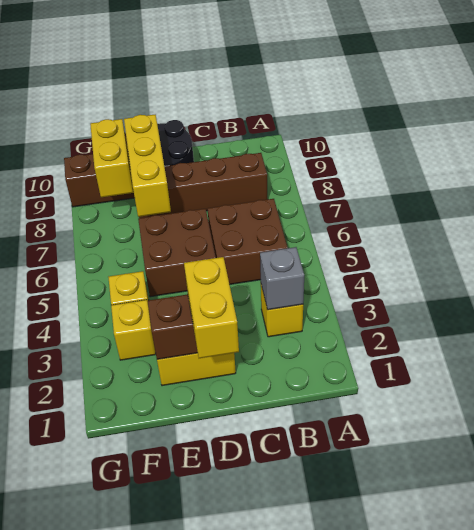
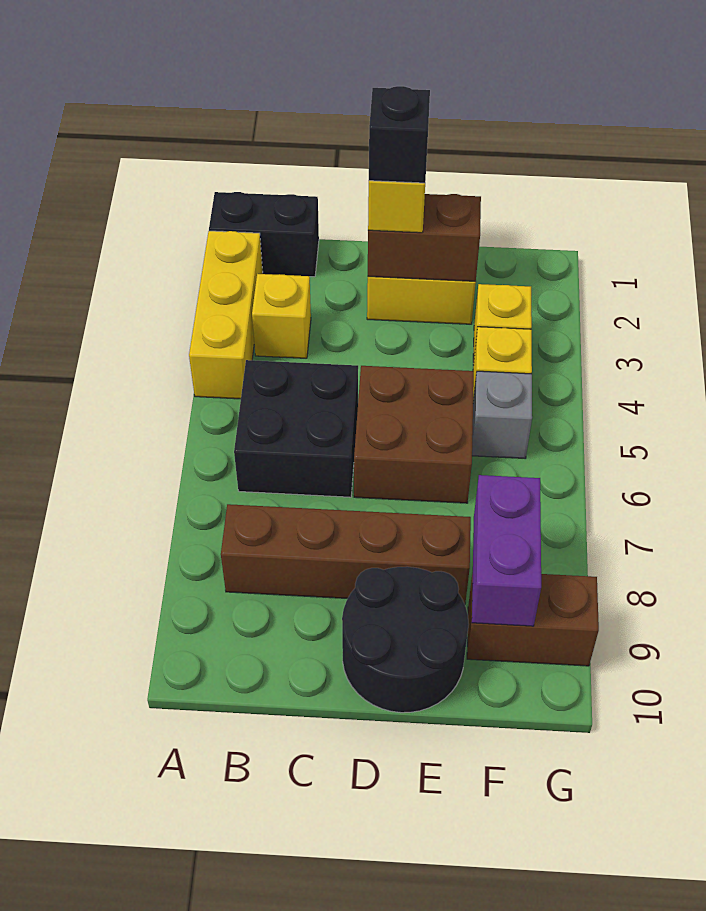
none -> black brick A1:B1 level 1
grey brick B3 level 2 -> grey brick F5 level 1
brown brick B5:C6 level 1 -> black brick B5:C6 level 1
none -> black brick D2 level 4
yellow brick E7:E9 level 2 -> yellow brick A2:A4 level 1
yellow brick F8:F9 level 2 -> purple brick F8:F9 level 2

